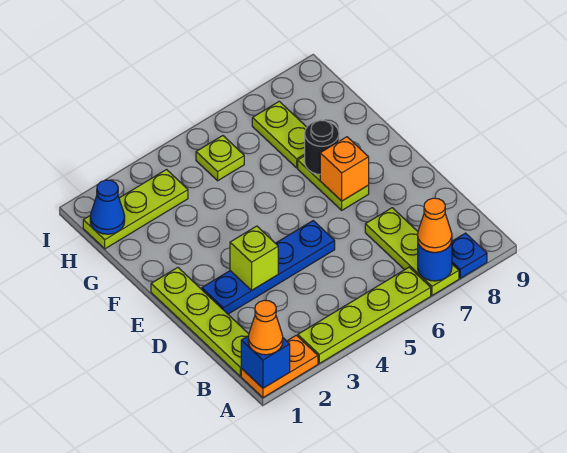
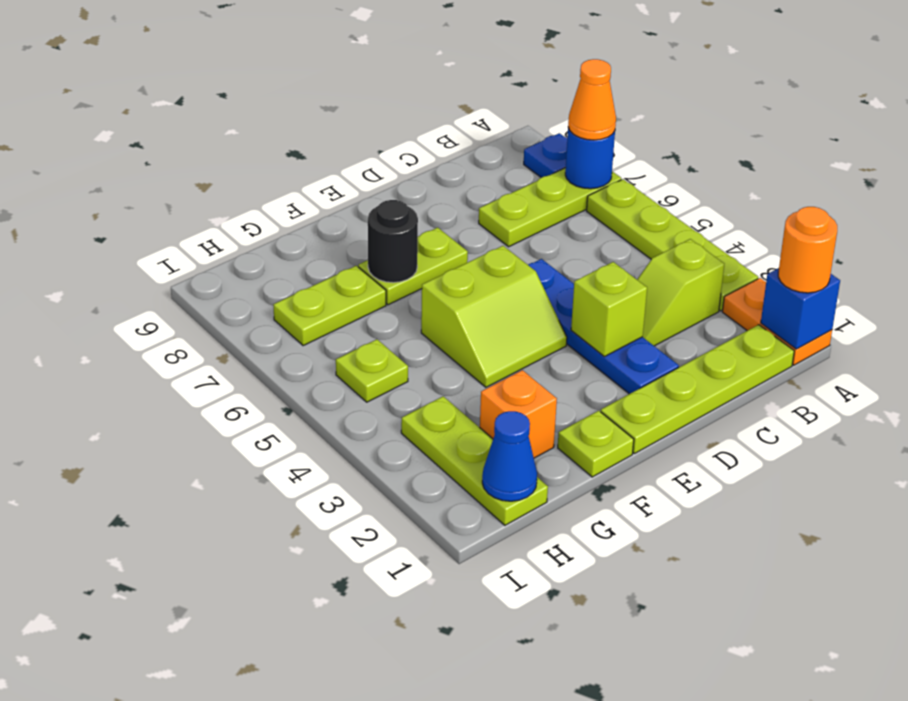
orange cone A1 level 3 -> orange round brick A1 level 3
none -> lime slope B3:C3 level 1 top B
none -> lime slope E4:F5 level 1 top 5
orange brick E7 level 2 -> orange brick G2 level 1
none -> lime plate F1 level 1

